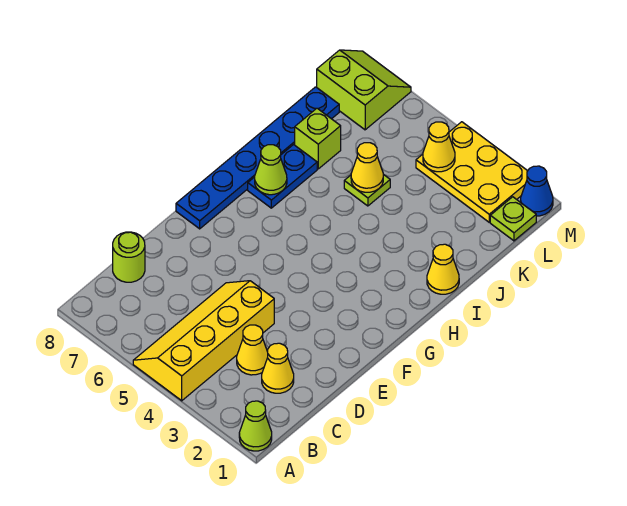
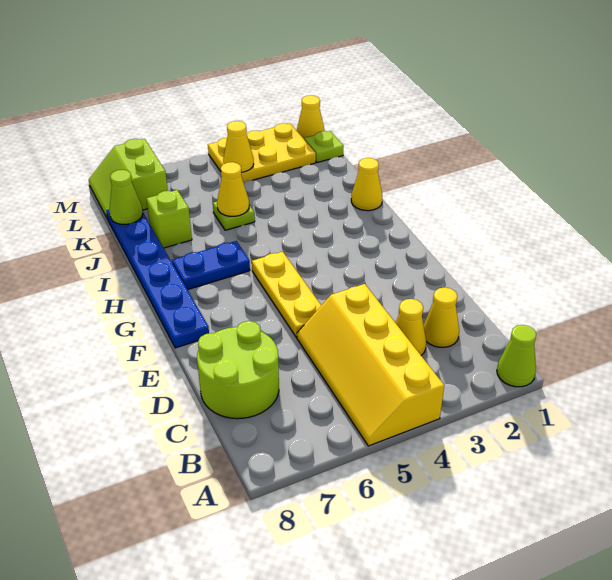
lime round brick C8 level 1 -> lime round brick C7:D8 level 1
none -> yellow plate E5:G5 level 1
blue plate H7:I7 level 1 -> blue plate H6:H7 level 1
lime cone H7 level 2 -> lime cone K8 level 2
lime slope L7:M8 level 1 top L -> lime slope L7:M8 level 1 top 7
blue cone M1 level 1 -> yellow cone M1 level 1

